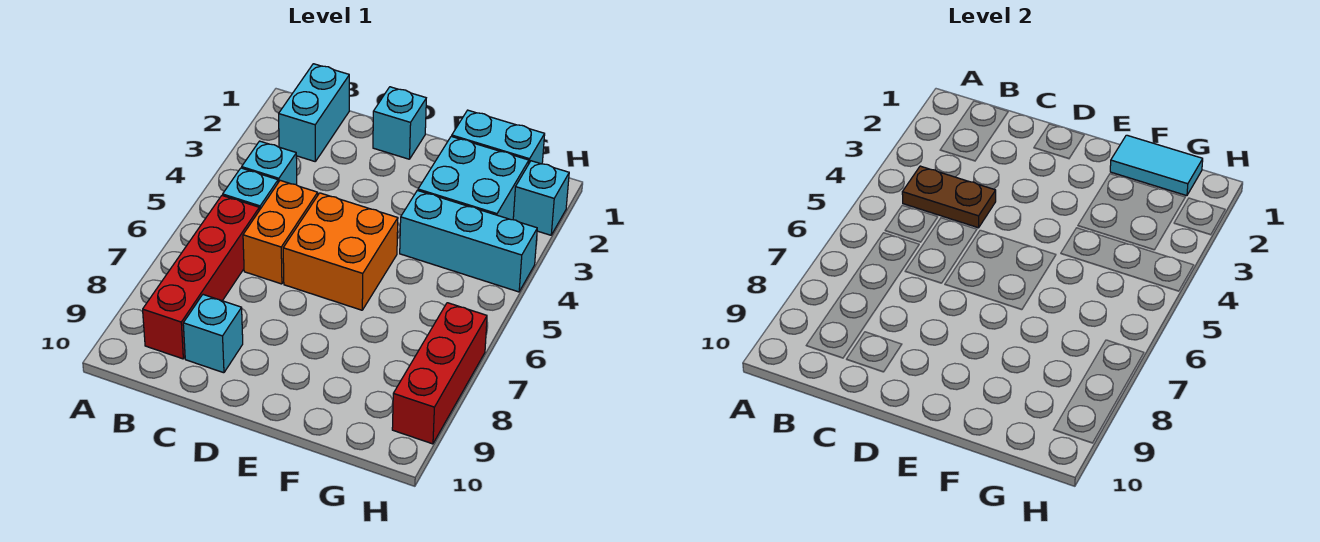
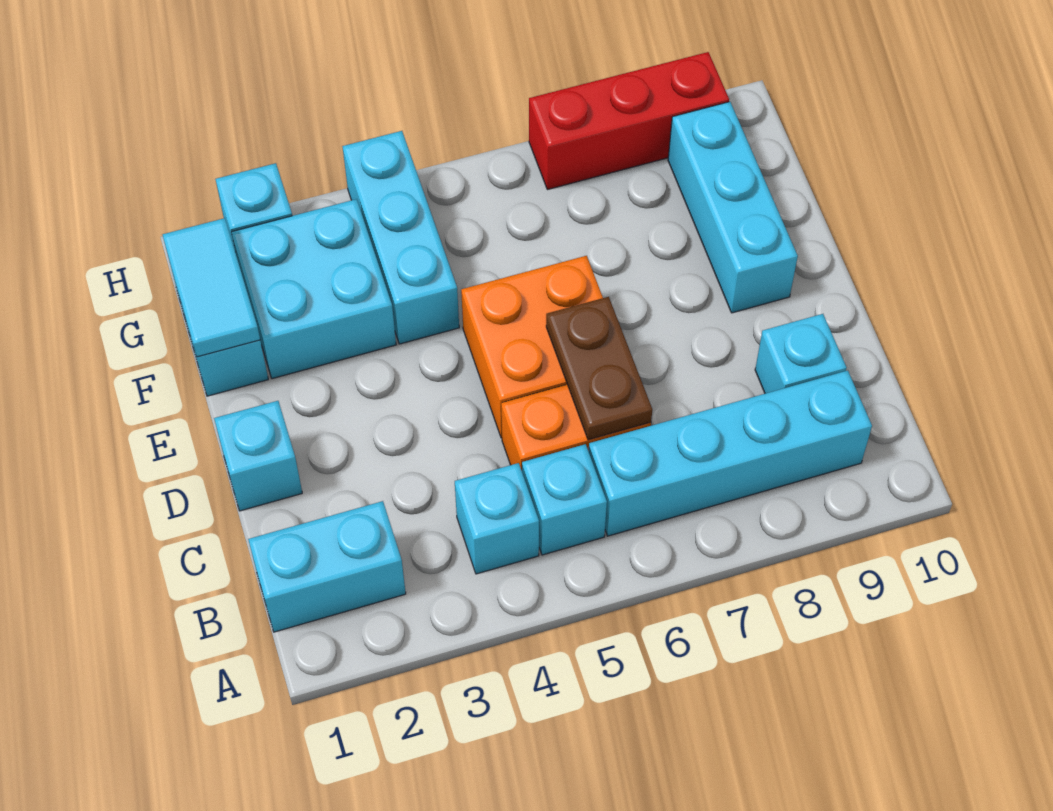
brown plate B4:C4 level 2 -> brown plate C6:D6 level 2
red brick B6:B9 level 1 -> cyan brick B6:B9 level 1
none -> cyan brick E9:G9 level 1

